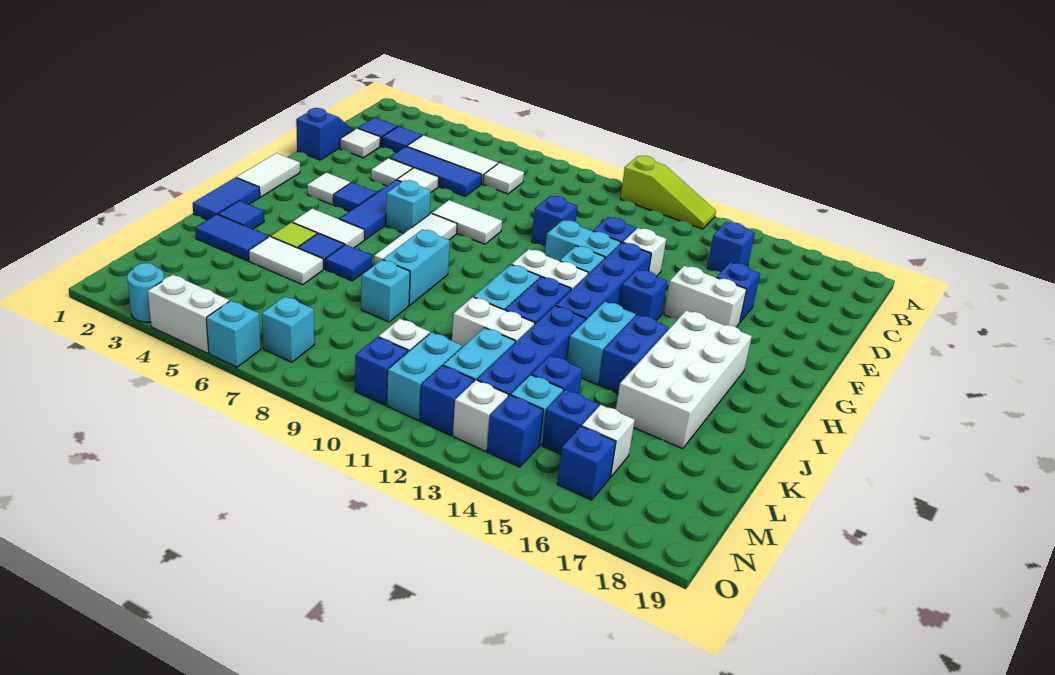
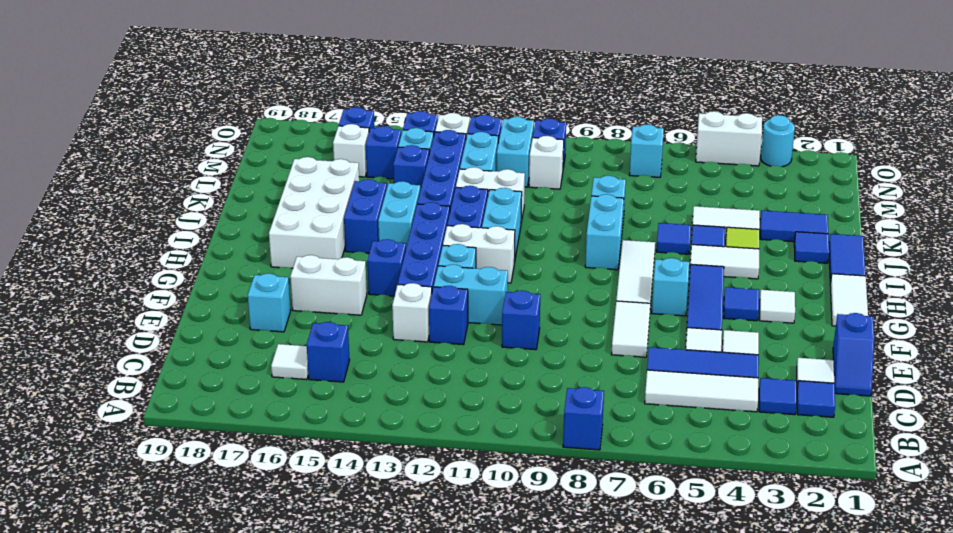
lime slope A11:A13 level 1 top 11 -> none
white tile C7 level 1 -> white tile C16 level 1
blue brick E16 level 1 -> blue brick A8 level 1
white tile F7:F8 level 1 -> white tile E7:F7 level 1
cyan brick O6 level 1 -> cyan brick E17 level 1

